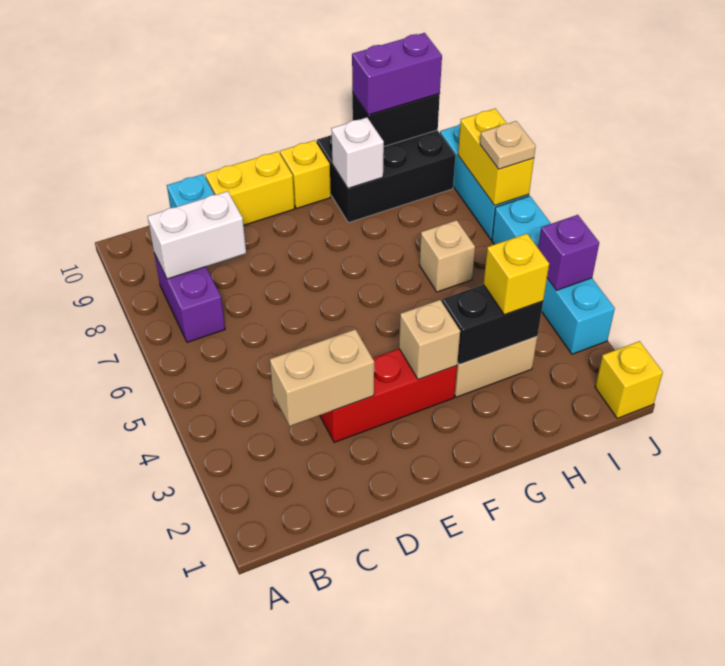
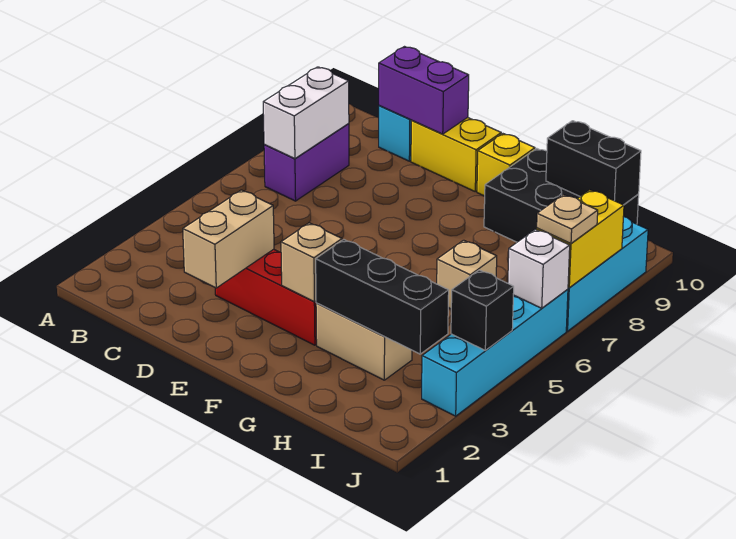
white brick B8:C8 level 2 -> white brick B7:B8 level 2
tan brick C3:D3 level 2 -> tan brick D2:D3 level 2
black brick G3:H3 level 2 -> black brick G3:I3 level 2
white brick G9 level 2 -> white brick J6 level 2
yellow brick H3 level 3 -> none
purple brick H10:I10 level 3 -> purple brick C10:D10 level 2
yellow brick J1 level 1 -> none
purple brick J4 level 2 -> black brick J4 level 2

